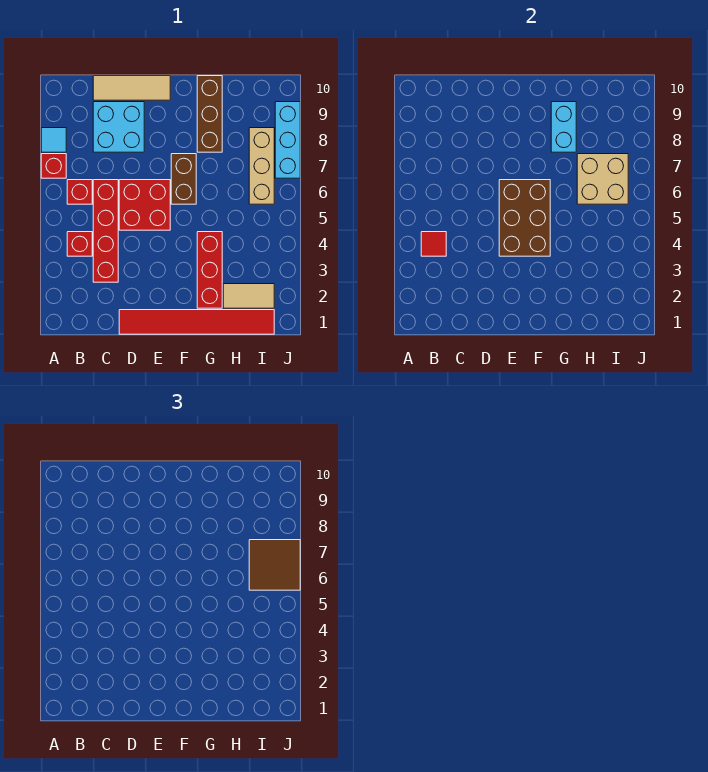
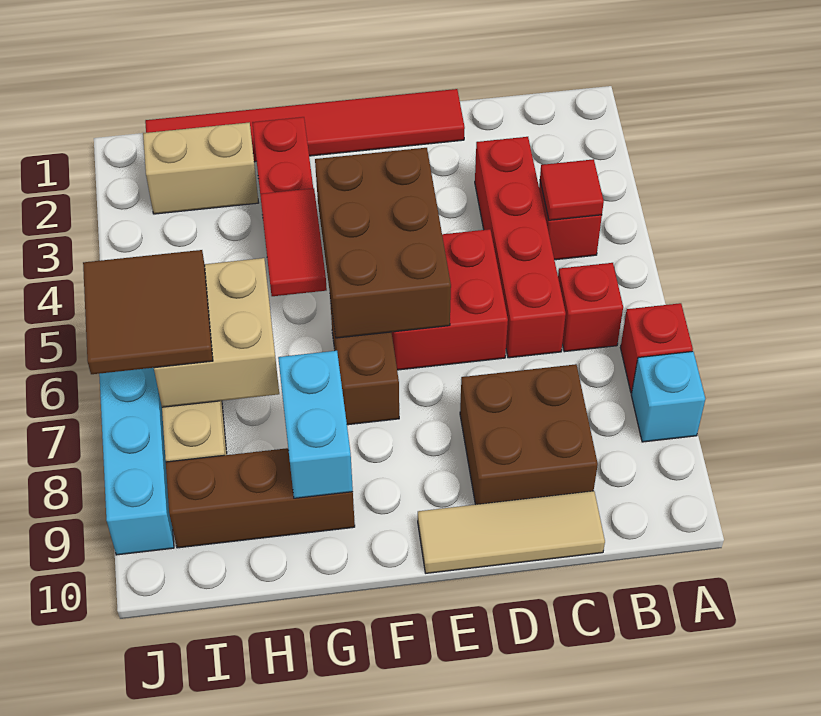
cyan tile A8 level 1 -> cyan brick A8 level 1
cyan brick C8:D9 level 1 -> brown brick C8:D9 level 1
none -> red tile G4:G5 level 2
brown brick G8:G10 level 1 -> brown brick G9:I9 level 1
tan tile H2:I2 level 1 -> tan brick H2:I2 level 1

